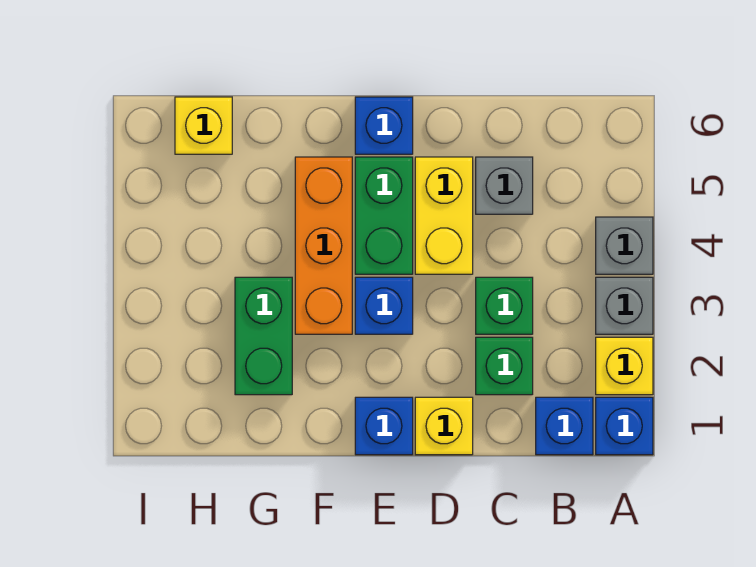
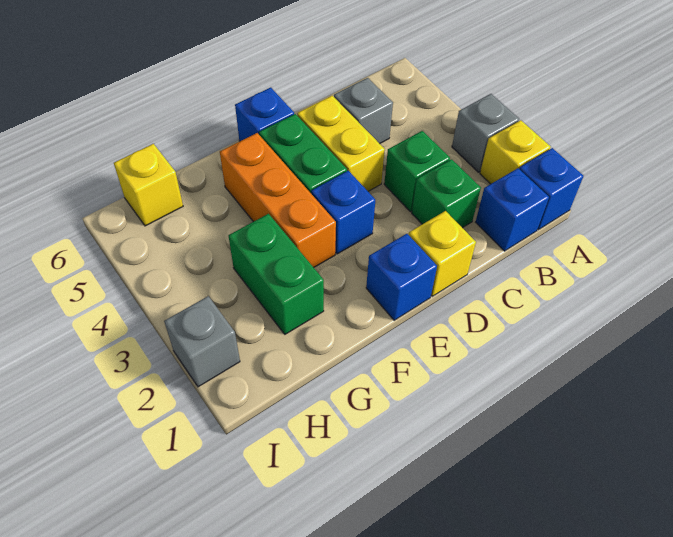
grey brick A4 level 1 -> grey brick I2 level 1

